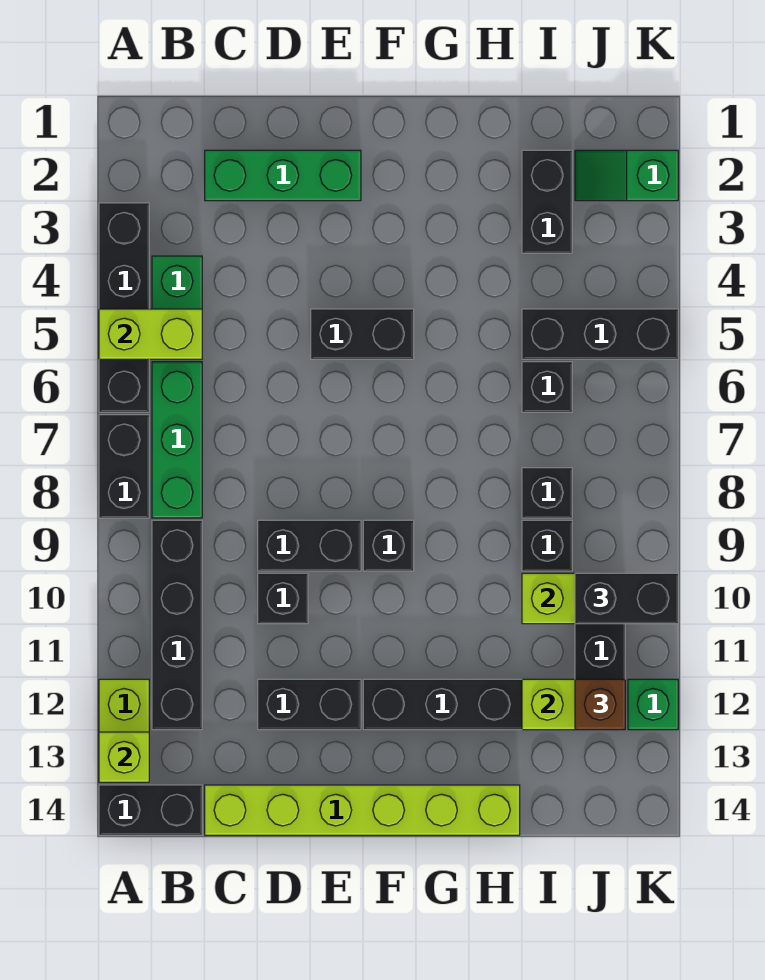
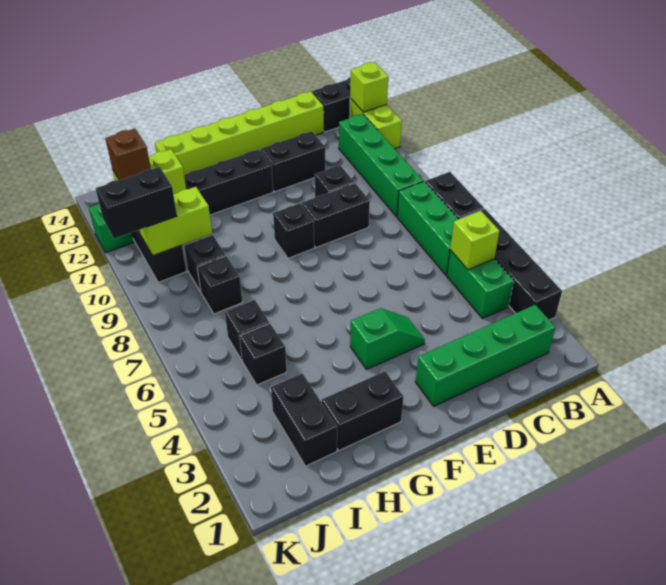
lime brick A5:B5 level 2 -> lime brick B5 level 2
black brick B9:B12 level 1 -> green brick B9:B12 level 1
green brick C2:E2 level 1 -> green brick B2:E2 level 1
black brick E5:F5 level 1 -> black brick G2:H2 level 1
black brick I5:K5 level 1 -> black brick I5 level 1
green slope J2:K2 level 1 top K -> green slope E4:F4 level 1 top F

